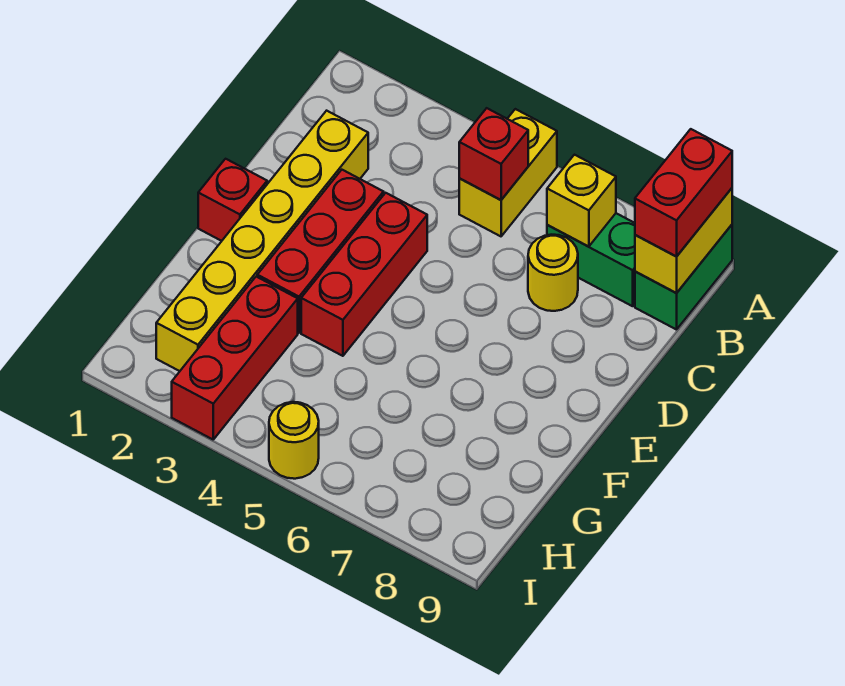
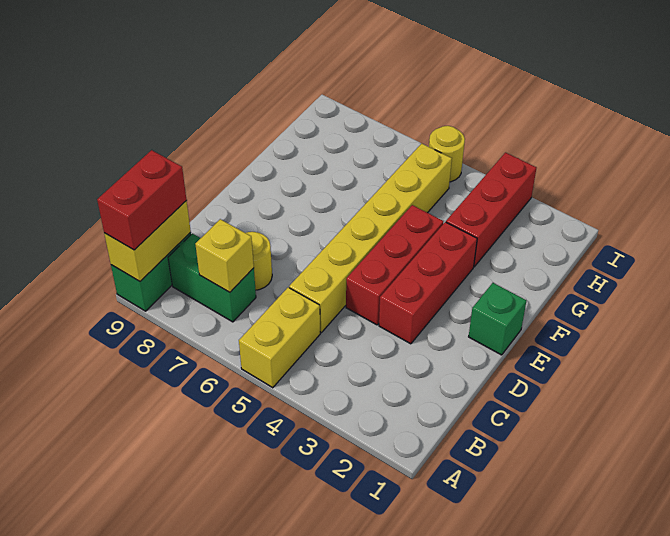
red brick B5 level 2 -> none
yellow brick C2:H2 level 1 -> yellow brick C5:H5 level 1
red brick E1 level 1 -> green brick E1 level 1

